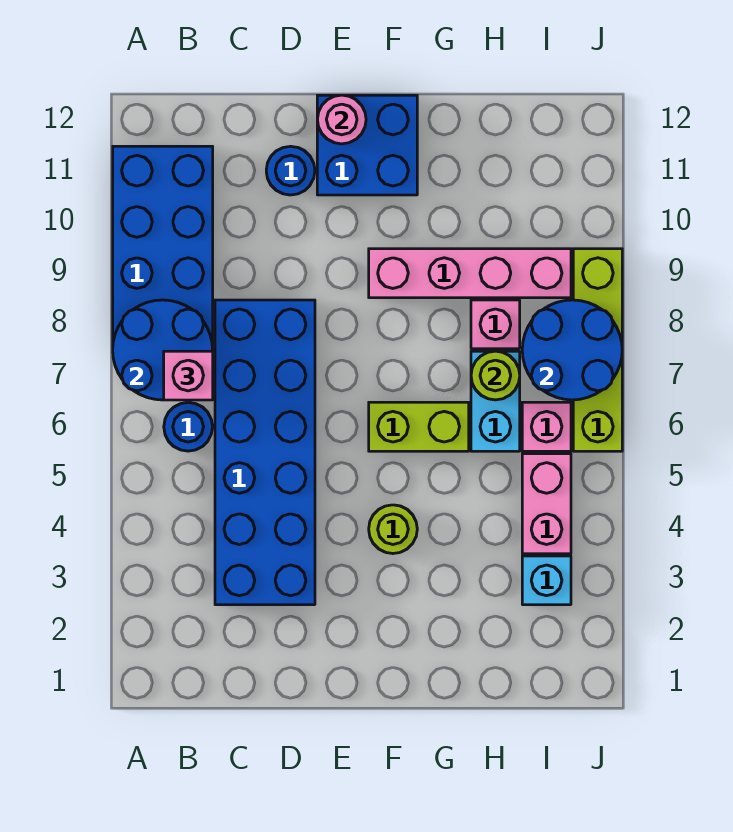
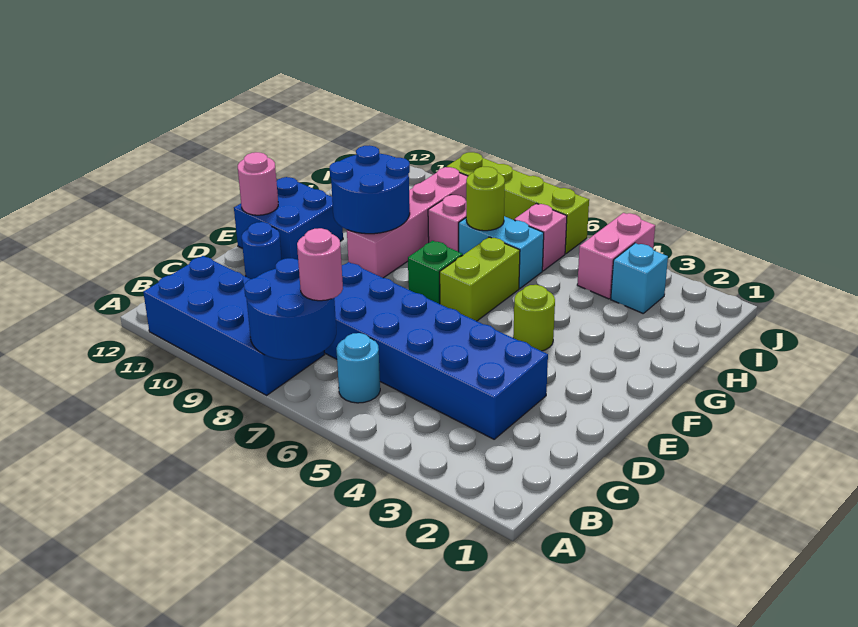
blue round brick B6 level 1 -> cyan round brick B6 level 1
pink brick B7 level 3 -> pink round brick B7 level 3
none -> green brick F7 level 1
pink brick I4:I5 level 1 -> pink brick I4:J4 level 1
blue round brick I7:J8 level 2 -> blue round brick F9:G10 level 2

